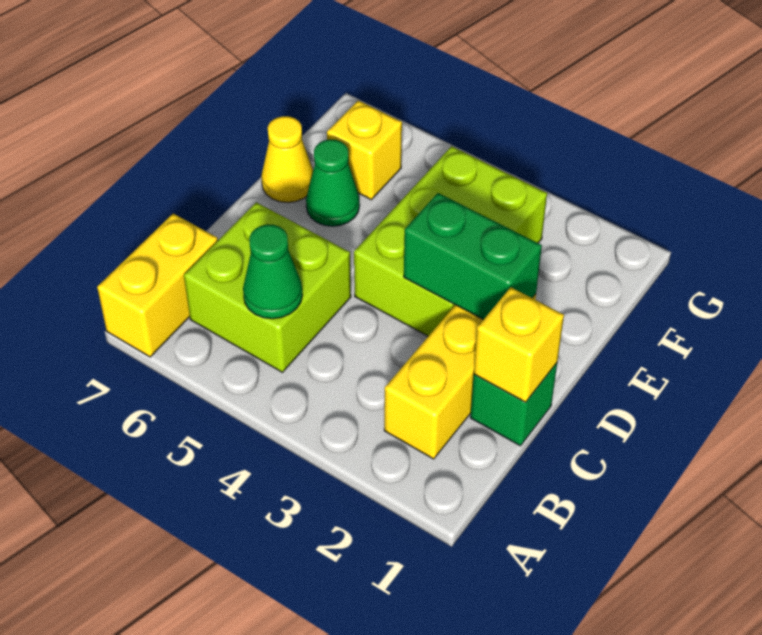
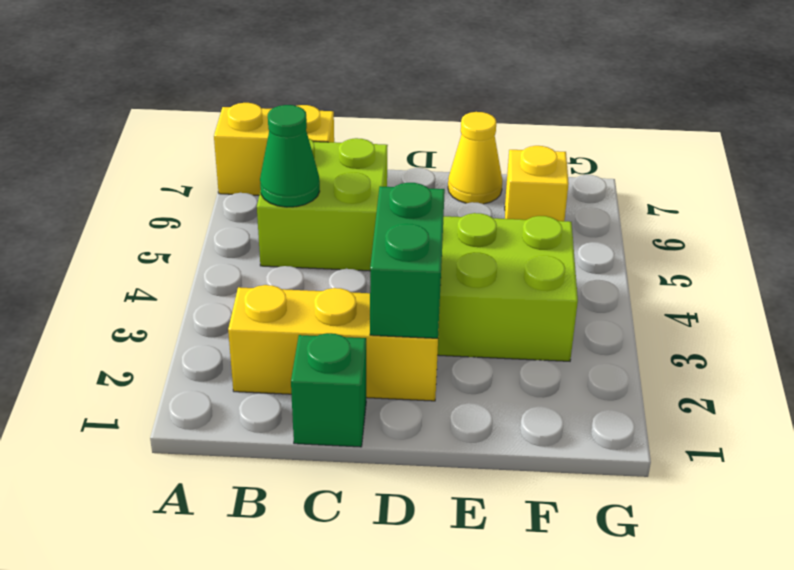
yellow brick C1 level 2 -> none
green cone E6 level 1 -> none

